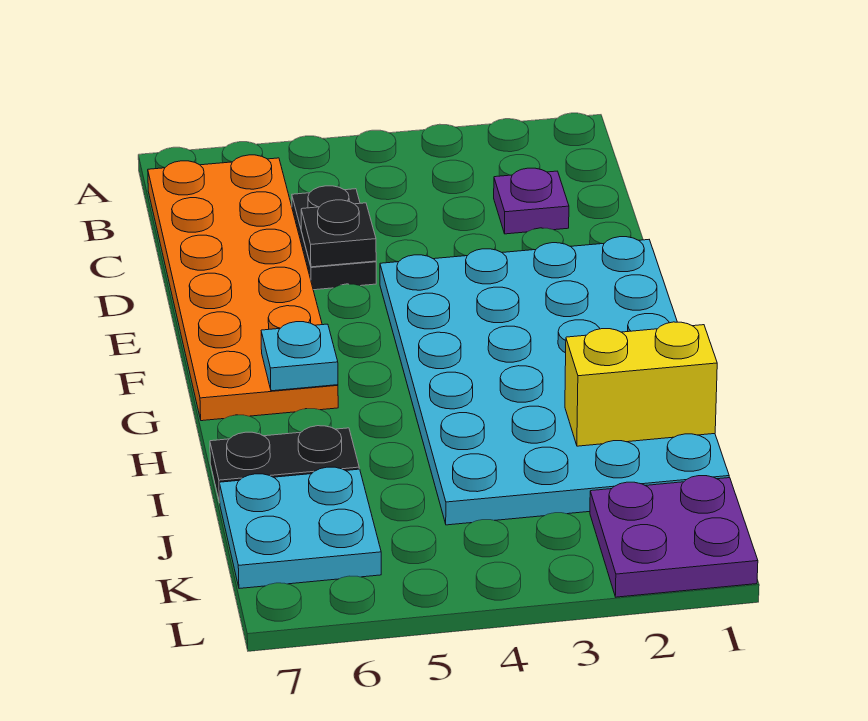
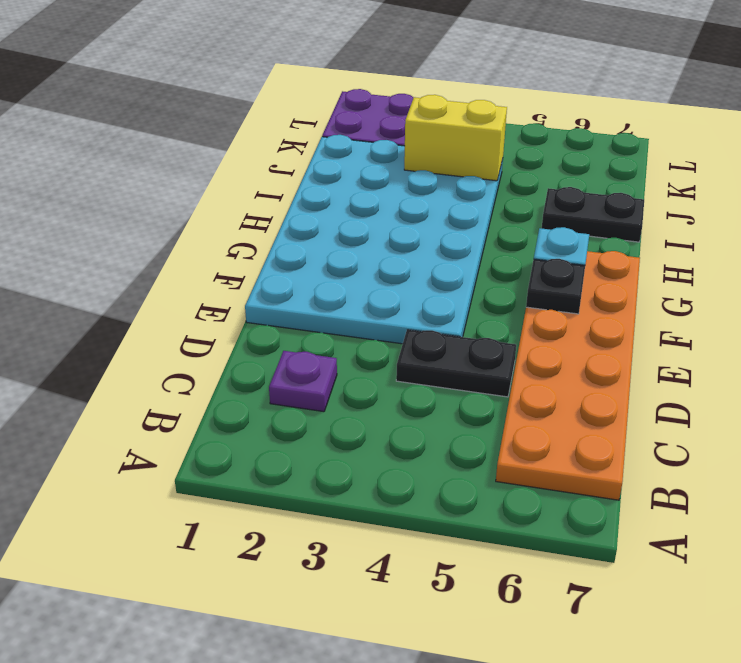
black plate C5:D5 level 1 -> black plate D4:D5 level 1
black plate D5 level 2 -> black plate F6 level 2
yellow brick I1:I2 level 2 -> yellow brick J3:J4 level 2
cyan plate J6:K7 level 1 -> none

